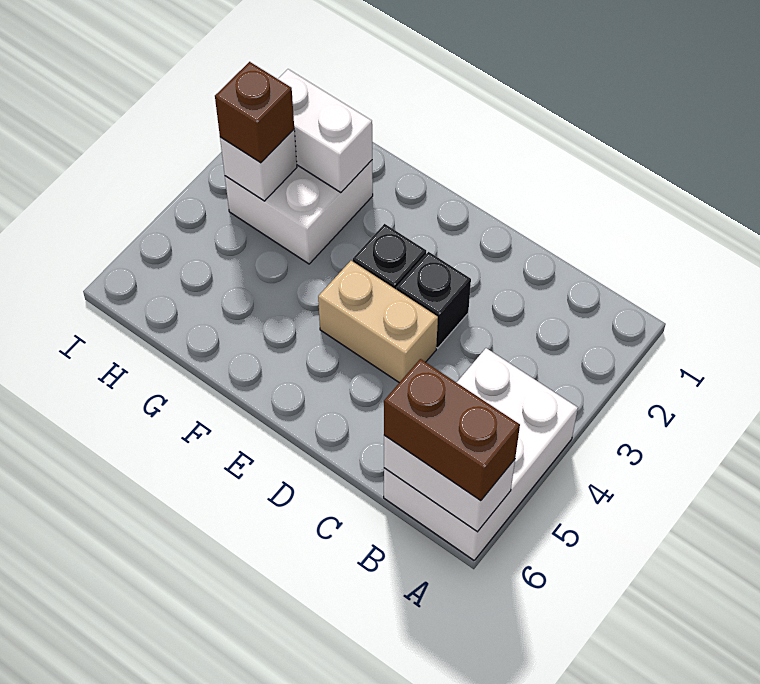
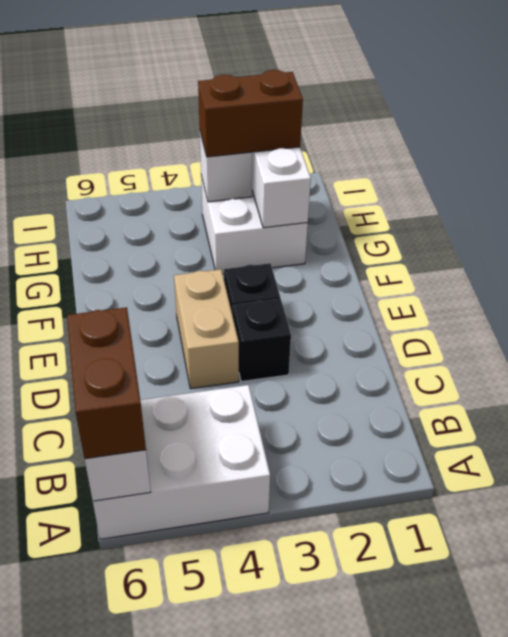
brown brick H3 level 3 -> brown brick H2:H3 level 3

